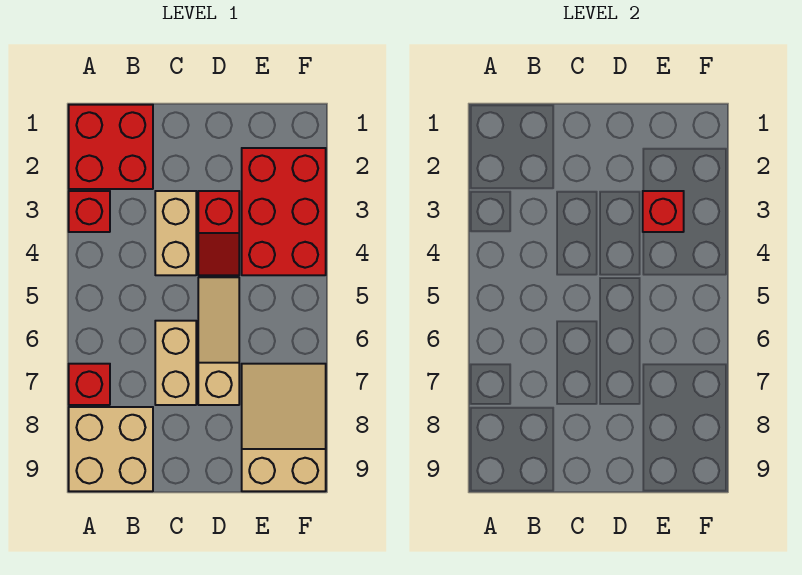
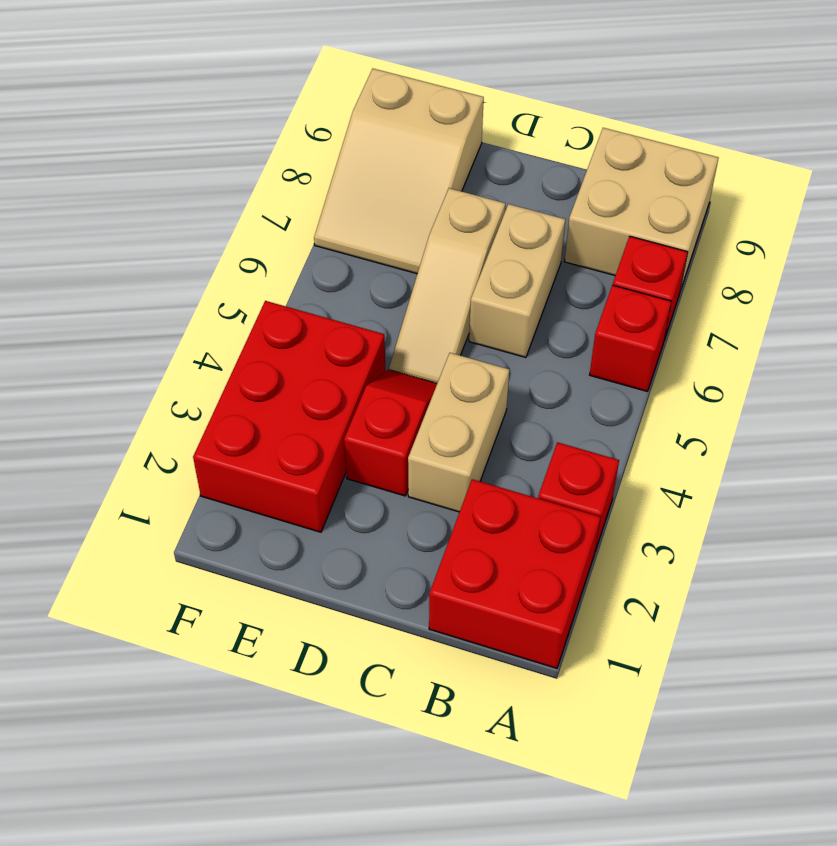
red brick E3 level 2 -> red brick A6 level 1

